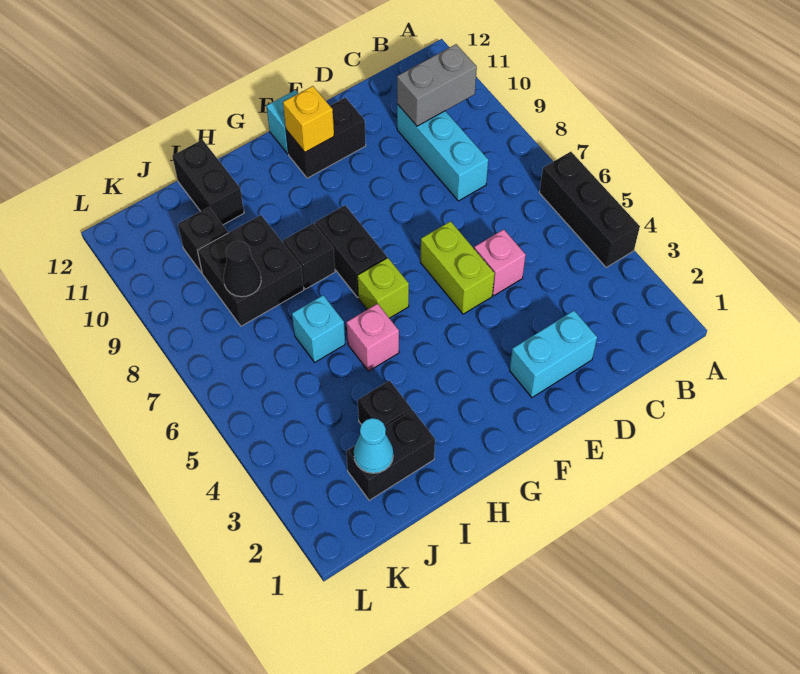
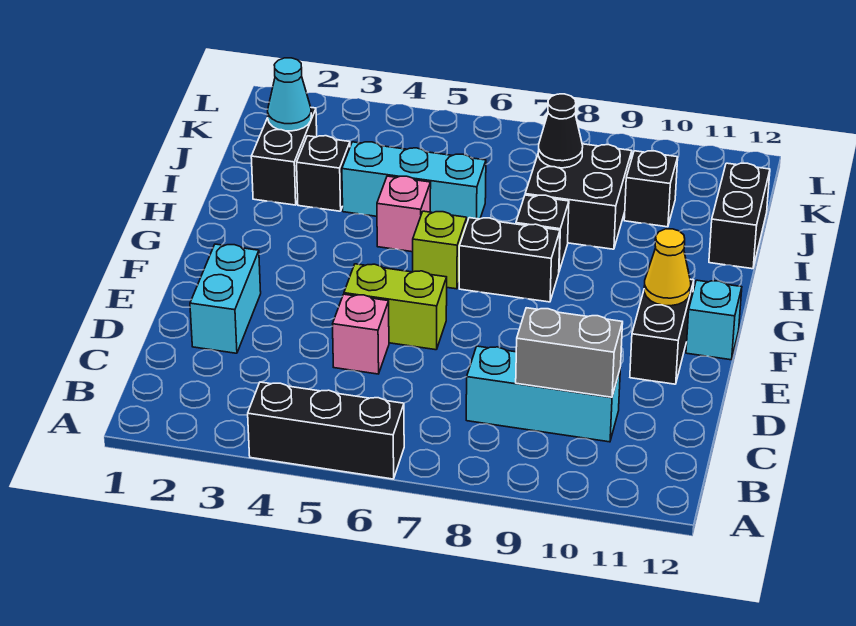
grey brick B10:C10 level 2 -> grey brick C9:C10 level 2
yellow brick F11 level 2 -> yellow cone F11 level 2
cyan brick I6 level 1 -> cyan brick I4:I6 level 1
black brick I11:I12 level 1 -> black brick I12:J12 level 1

